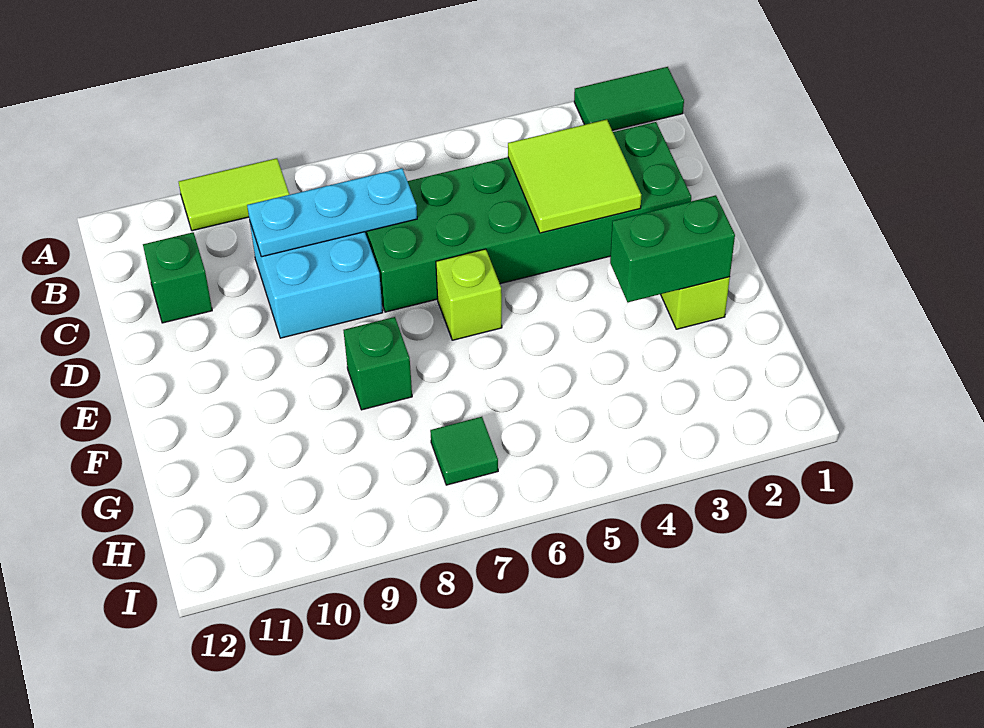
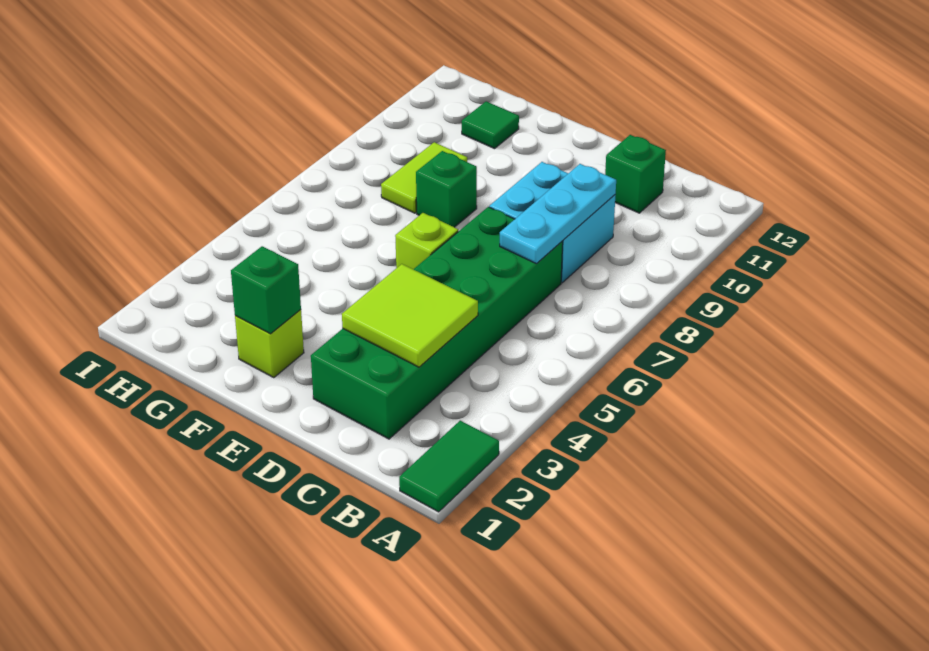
lime tile A9:A10 level 1 -> lime tile G8:G9 level 1
green brick F2:F3 level 2 -> green brick F2 level 2
green tile H7 level 1 -> green tile G11 level 1

